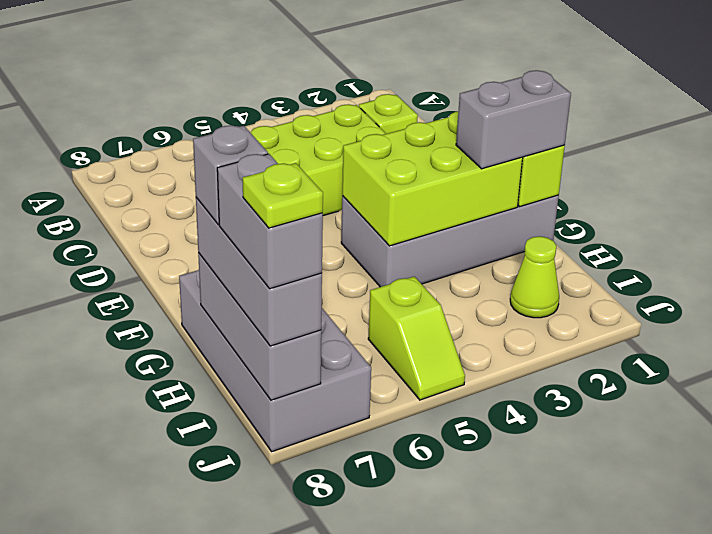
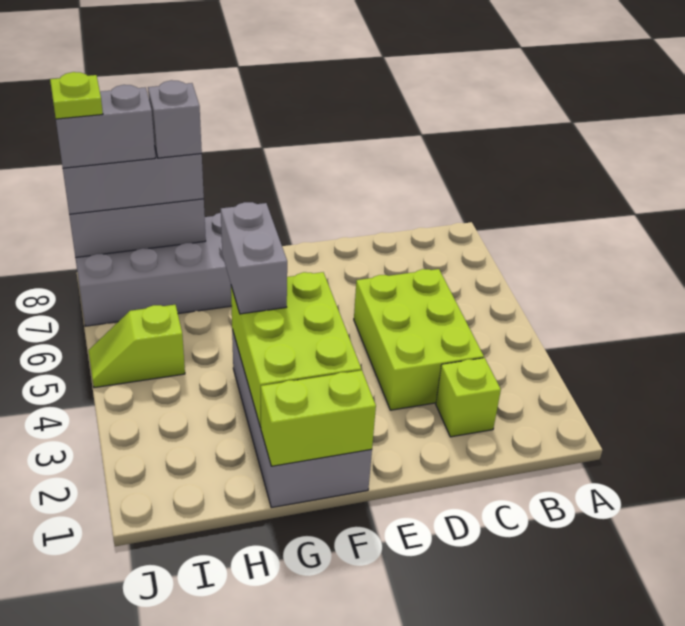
grey brick G1:G2 level 3 -> grey brick G4:G5 level 3
lime cone I2 level 1 -> none

